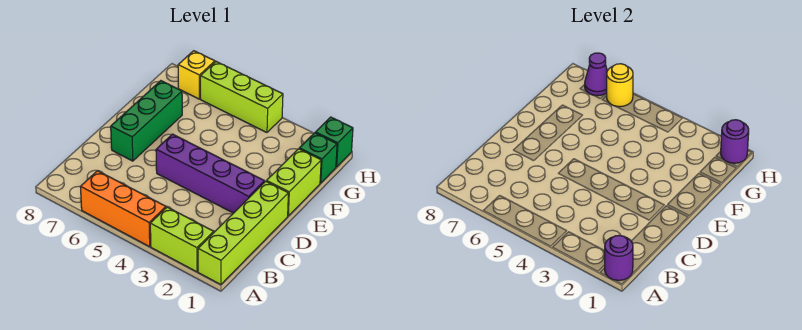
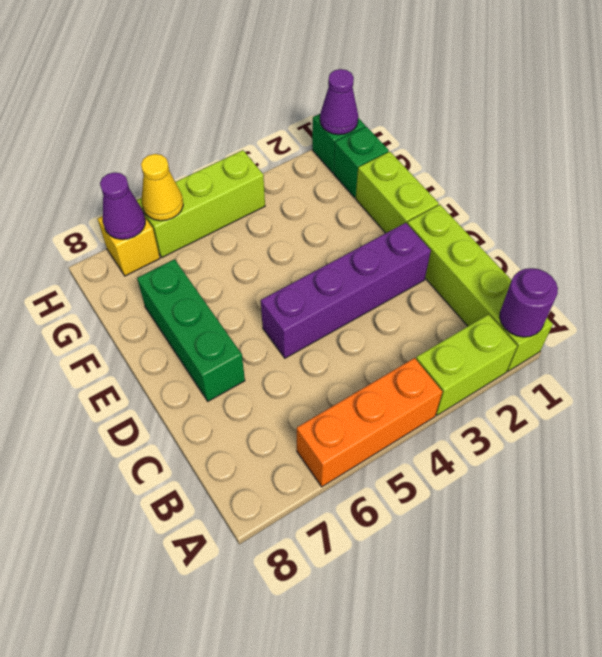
purple round brick H1 level 2 -> purple cone H1 level 2
yellow round brick H6 level 2 -> yellow cone H6 level 2

